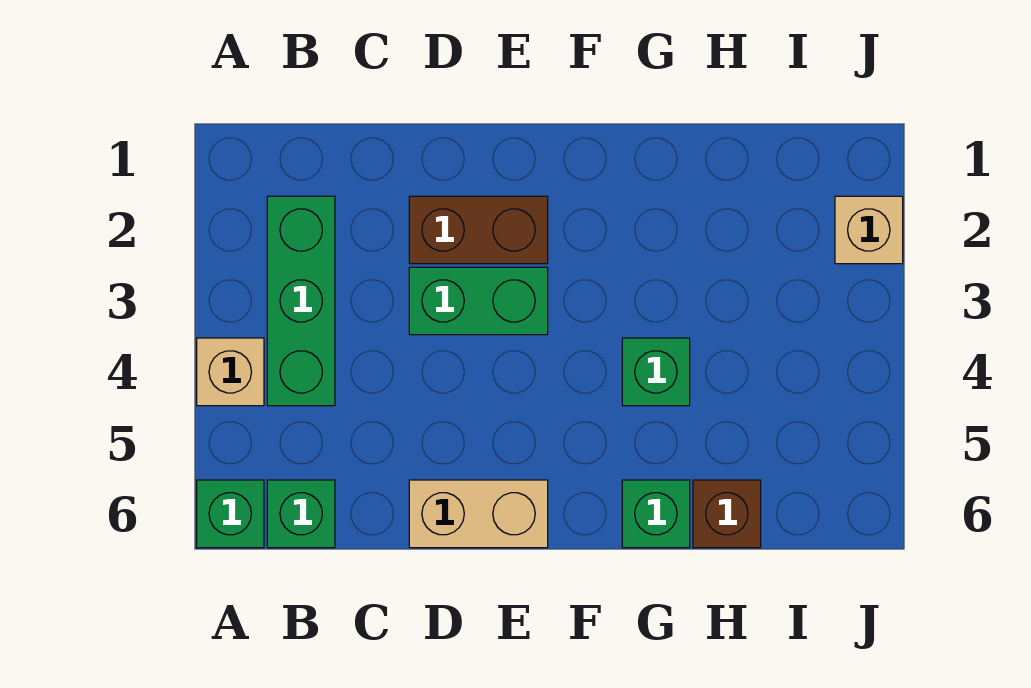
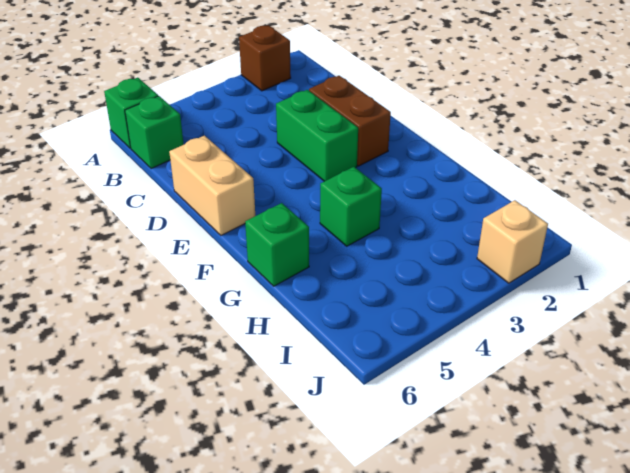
tan brick A4 level 1 -> none
green brick B2:B4 level 1 -> none
brown brick H6 level 1 -> brown brick A2 level 1

